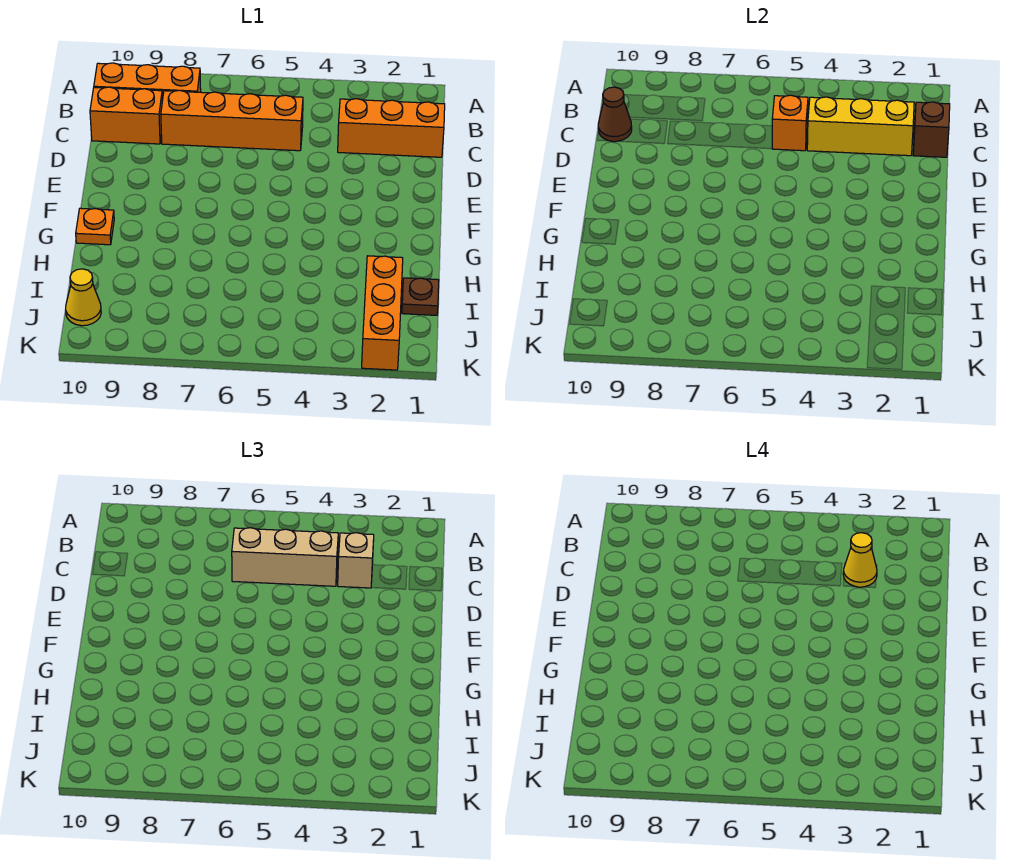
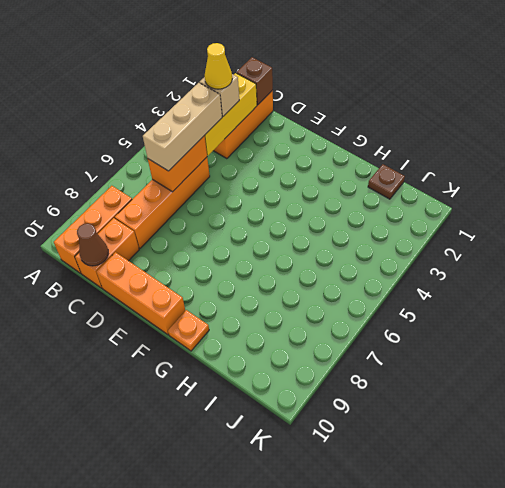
orange brick C5 level 2 -> orange brick C5:C6 level 2
orange brick I2:K2 level 1 -> orange brick D10:F10 level 1
yellow cone J10 level 1 -> none

